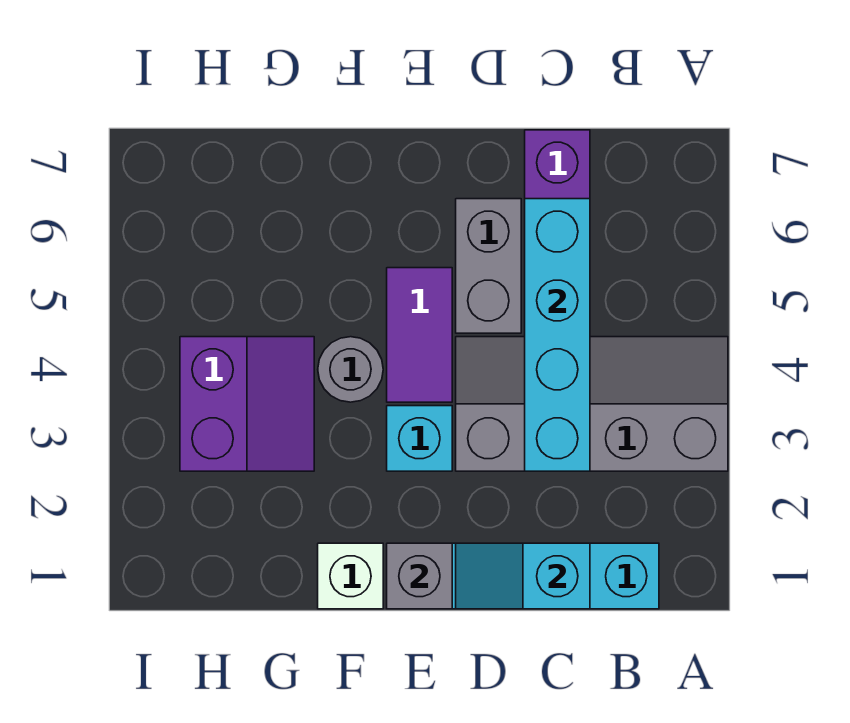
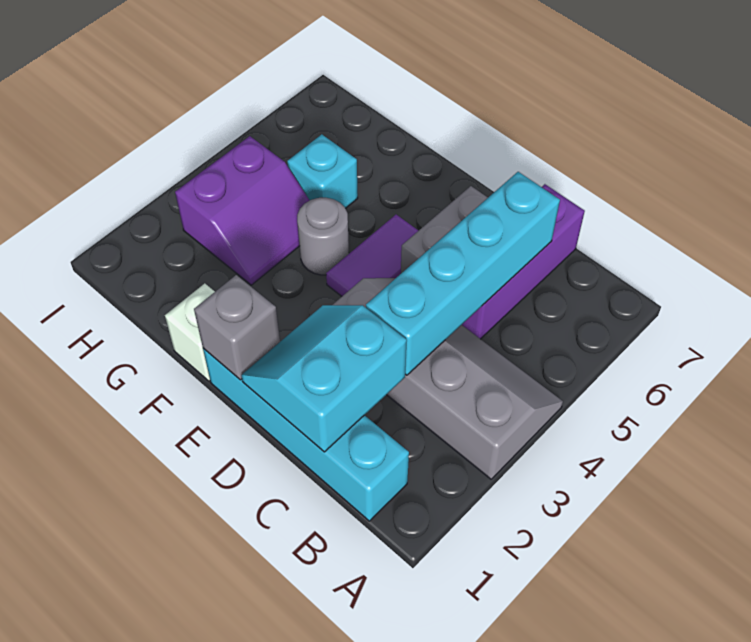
cyan slope C1:D1 level 2 top C -> cyan slope C1:D2 level 2 top C
cyan brick E3 level 1 -> cyan brick G5 level 1

